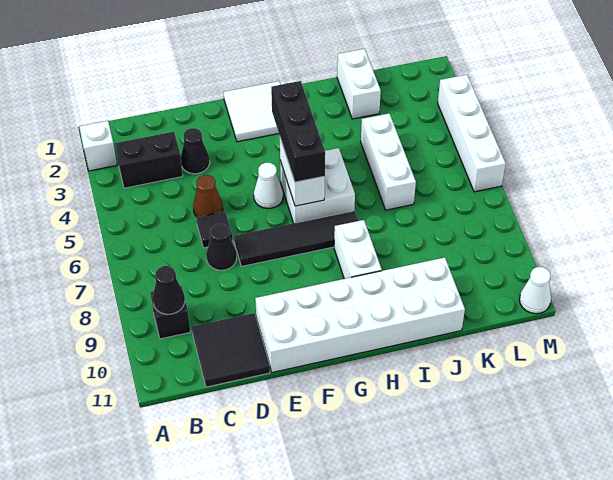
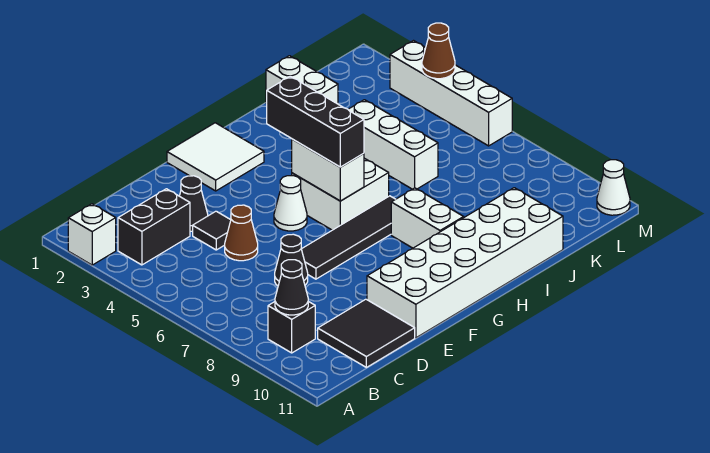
black tile D6 level 1 -> black tile D4 level 1
none -> brown cone M4 level 2

